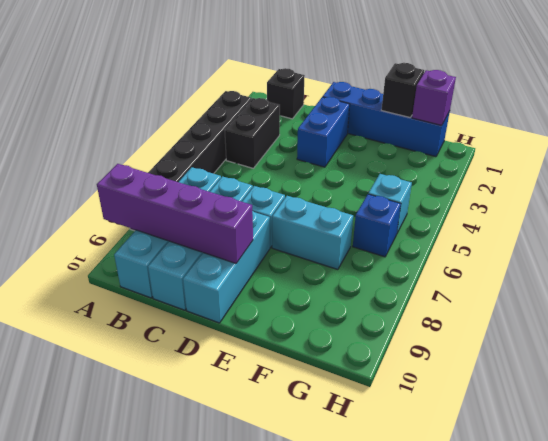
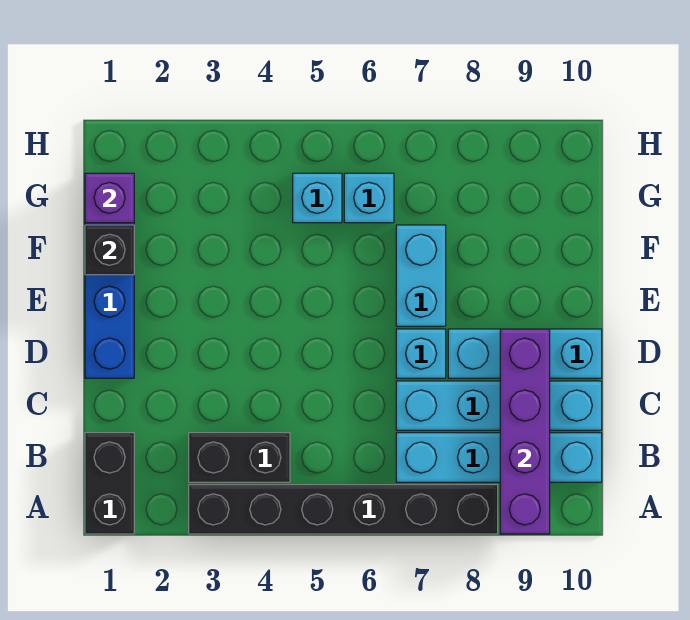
black brick B1 level 1 -> black brick A1:B1 level 1
blue brick D2:D3 level 1 -> none
blue brick G6 level 1 -> cyan brick G6 level 1

